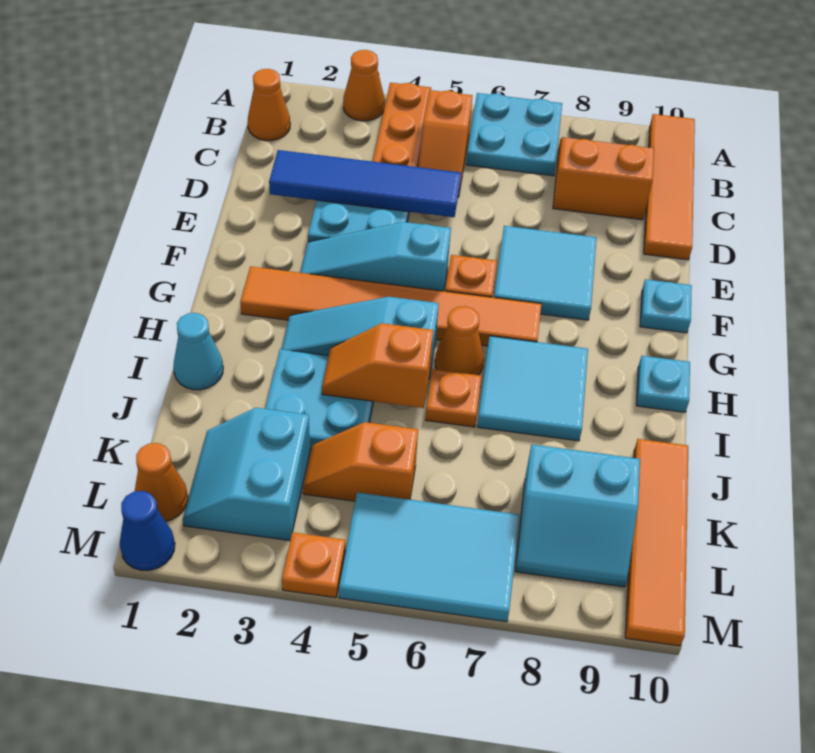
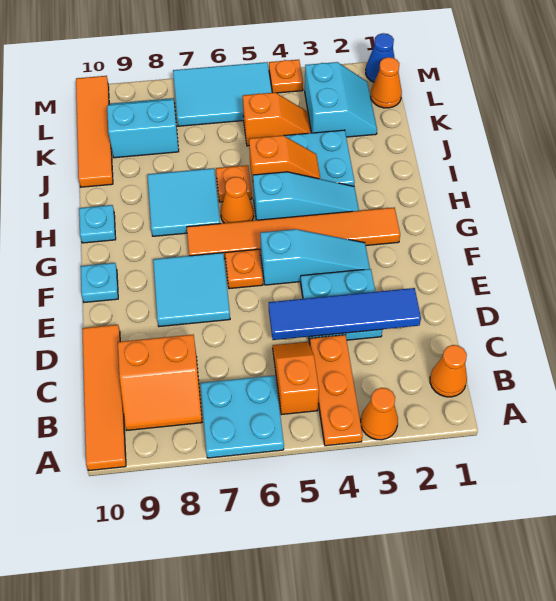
cyan cone I1 level 1 -> none

